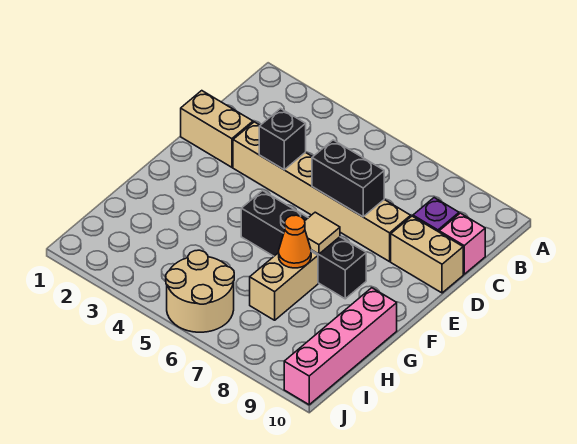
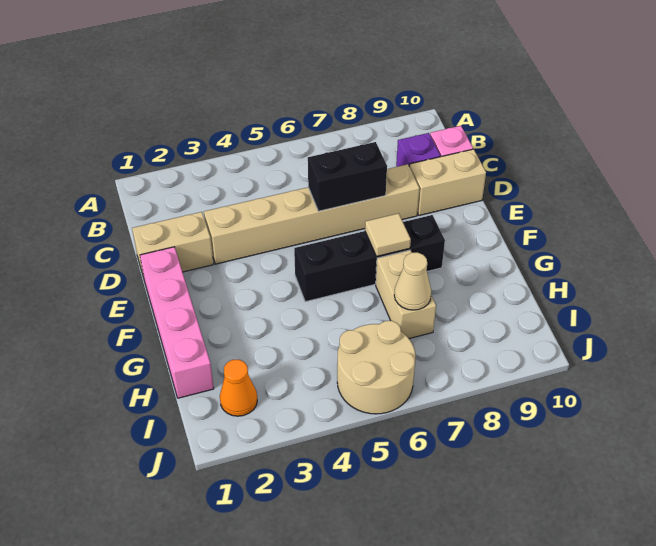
black brick D4 level 2 -> none
orange cone G7 level 2 -> orange cone I2 level 1
pink brick G10:J10 level 1 -> pink brick E1:H1 level 1
none -> tan cone H7 level 2

